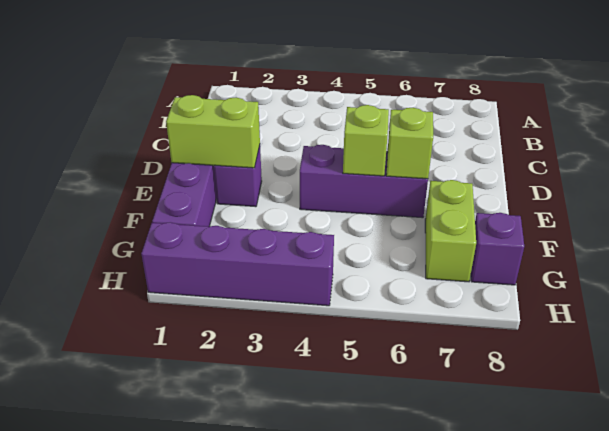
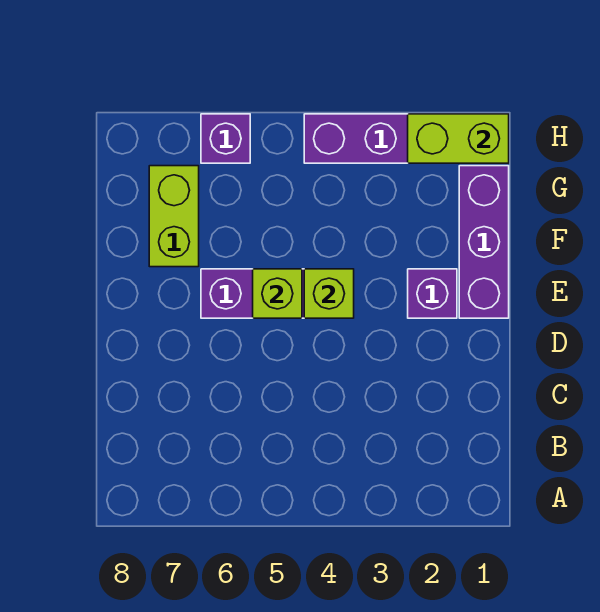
lime brick E1:E2 level 2 -> lime brick H1:H2 level 2
lime brick E6 level 2 -> lime brick E4 level 2
purple brick G8 level 1 -> purple brick H6 level 1

